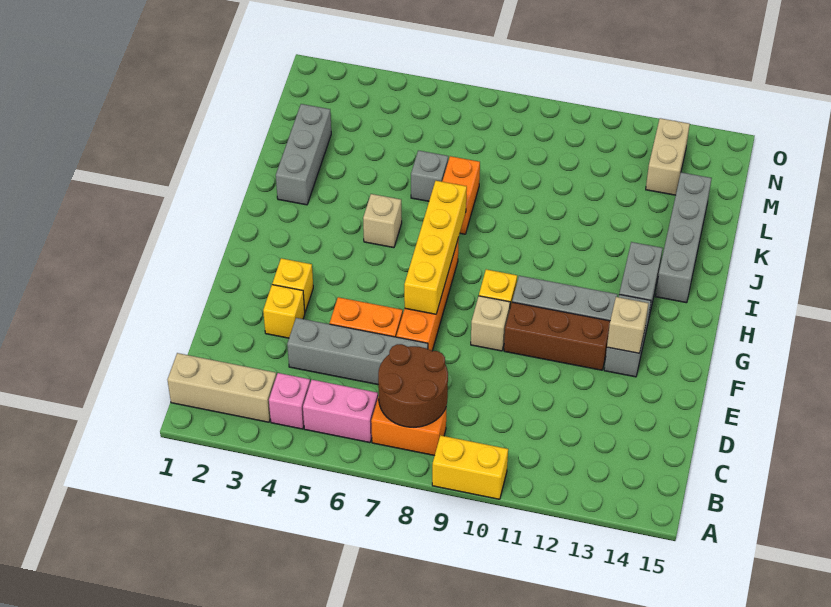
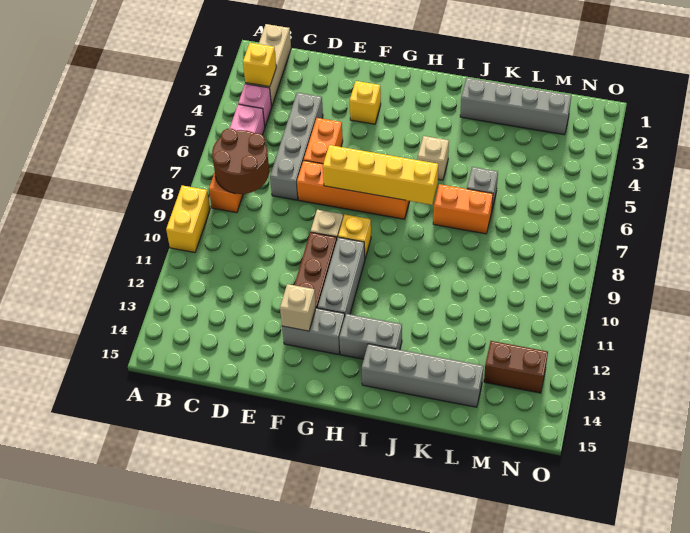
yellow brick E3 level 1 -> yellow brick B3 level 2
grey brick J2:L2 level 1 -> grey brick J2:M2 level 1
tan brick M13:N13 level 1 -> brown brick M13:N13 level 1

